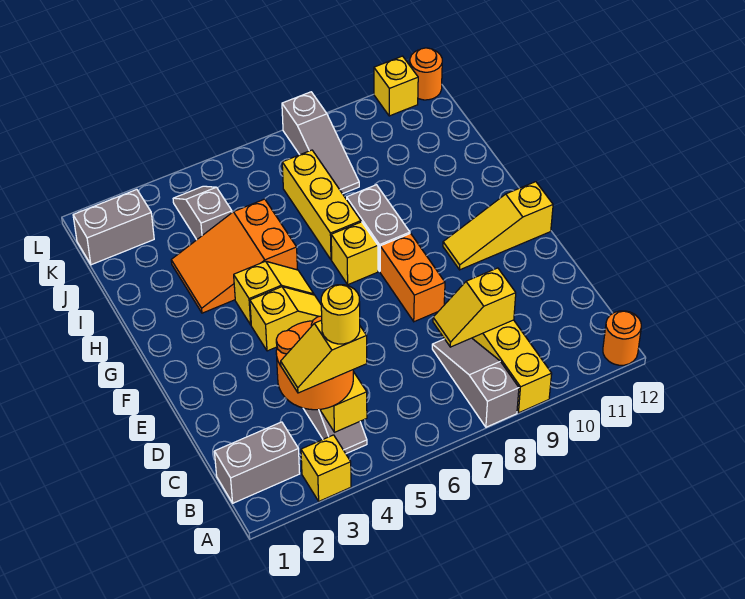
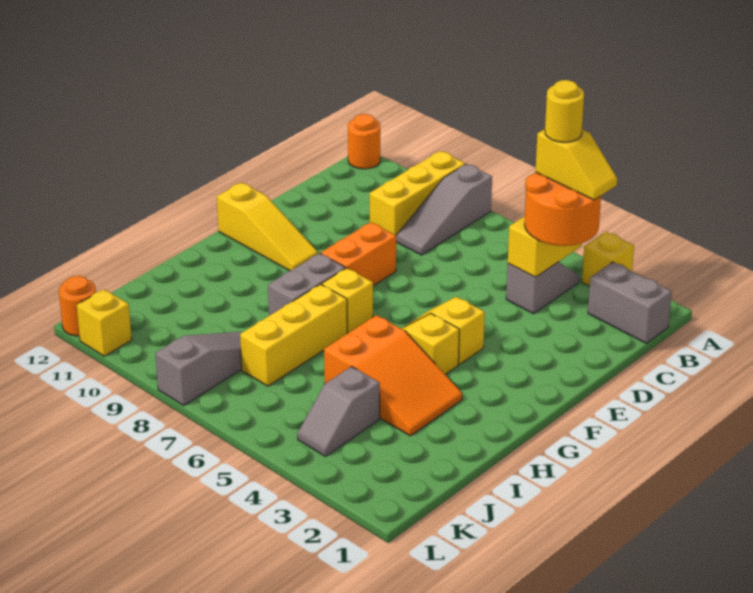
yellow slope C8:C9 level 2 top 9 -> none
grey brick K1:K2 level 1 -> none

